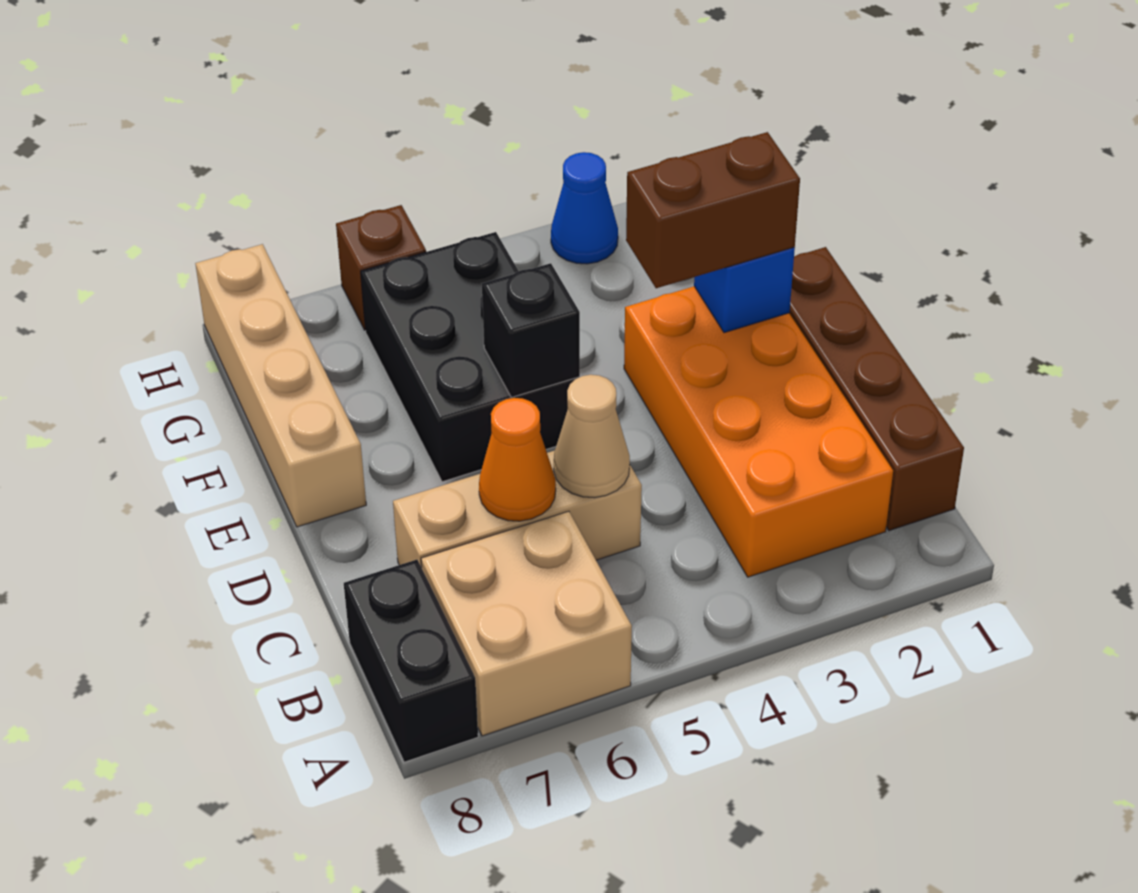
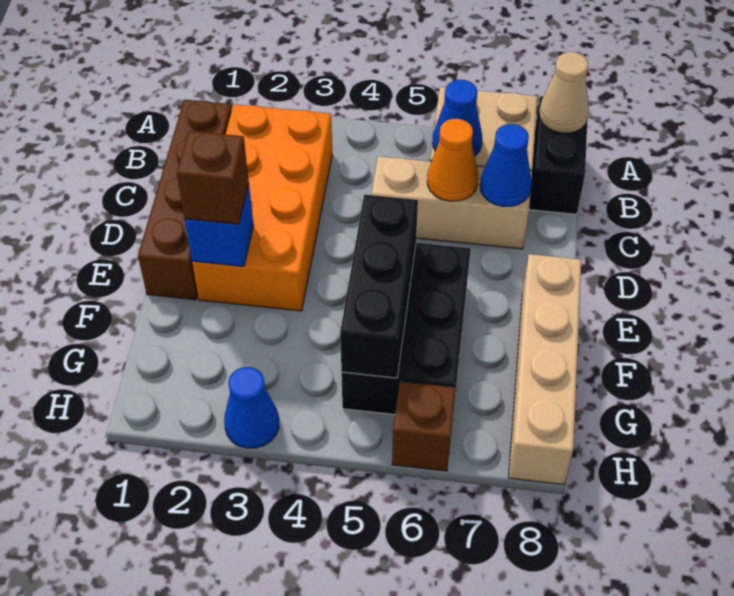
none -> blue cone B6 level 2
tan cone C5 level 2 -> tan cone A8 level 2
none -> blue cone C7 level 2
brown brick E2:E3 level 3 -> brown brick E2 level 3
black brick E5 level 2 -> black brick E5:G5 level 2

